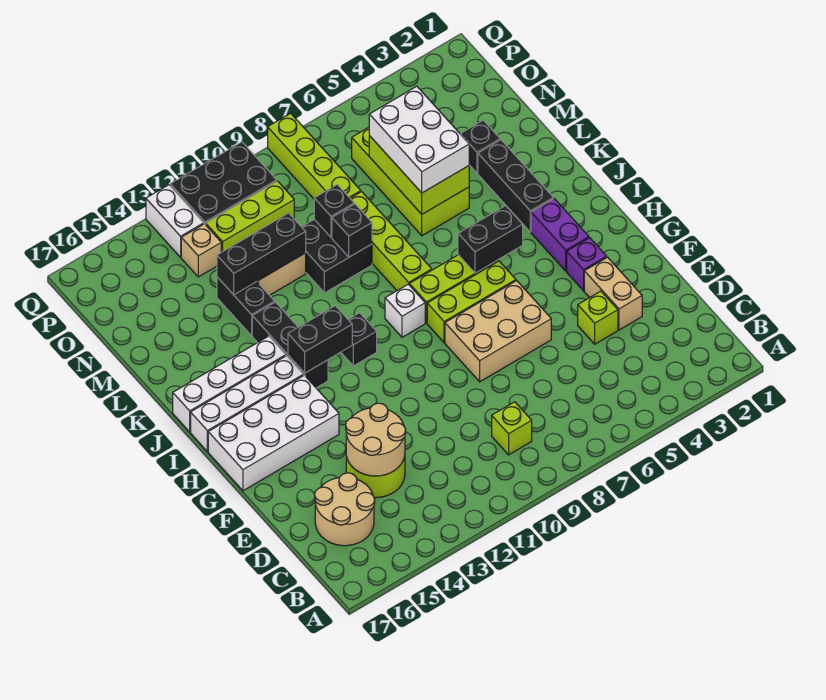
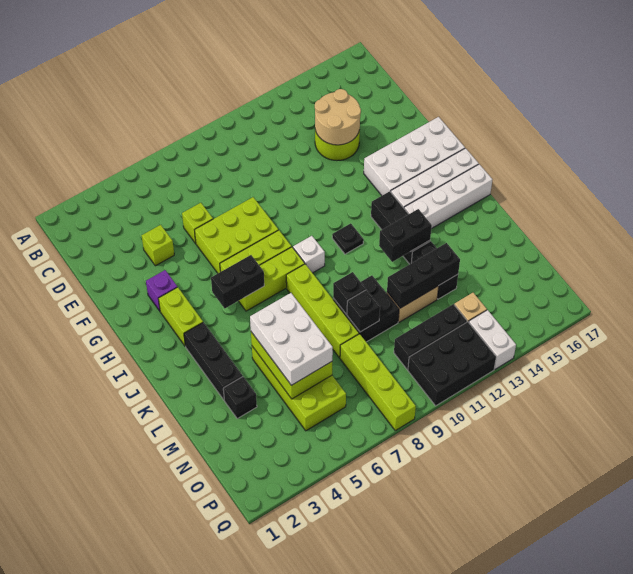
lime brick C9 level 1 -> lime brick E6 level 1
tan round brick C15:D16 level 1 -> none
tan brick E3:F3 level 1 -> none
tan brick F6:G8 level 1 -> lime brick F6:G8 level 1
purple brick H3:I3 level 1 -> lime brick H3:I3 level 1
black brick I11 level 1 -> black plate I11 level 1
black brick I12:I13 level 2 -> black brick K12:K13 level 2
lime brick O10:O12 level 1 -> black brick O10:O12 level 1

